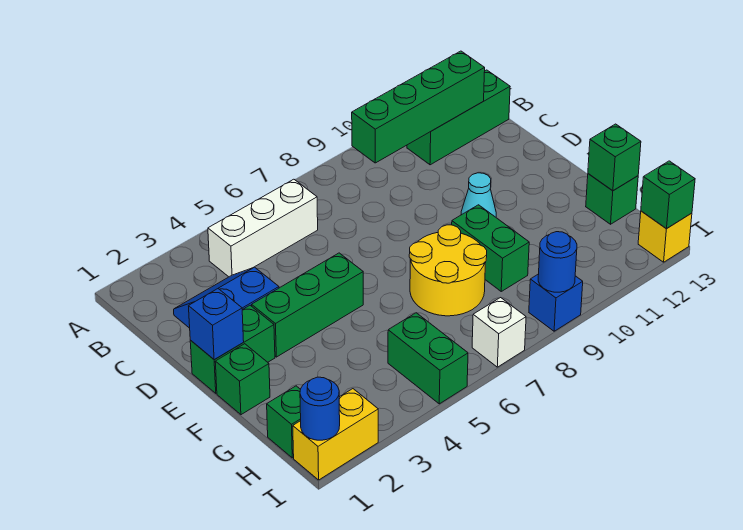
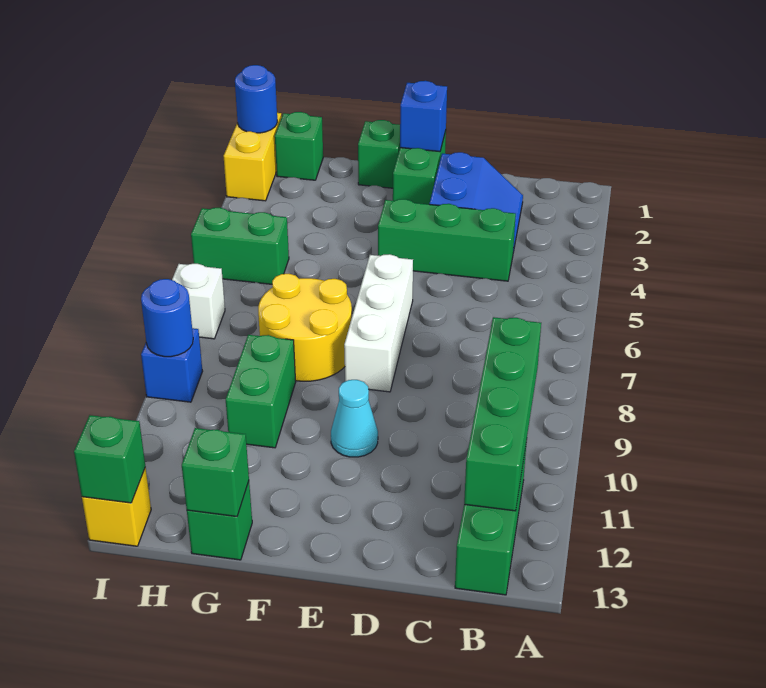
white brick B4:B6 level 1 -> white brick E6:E8 level 1
green brick E3:E5 level 1 -> green brick C4:E4 level 1
green brick F9:G9 level 1 -> green brick G9:G10 level 1

